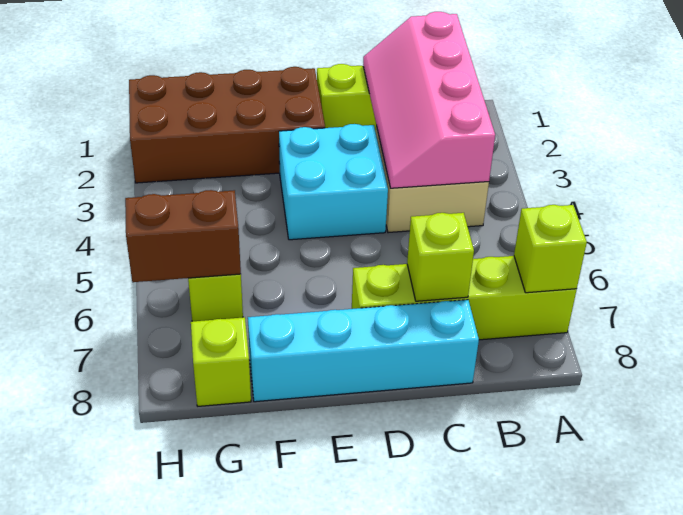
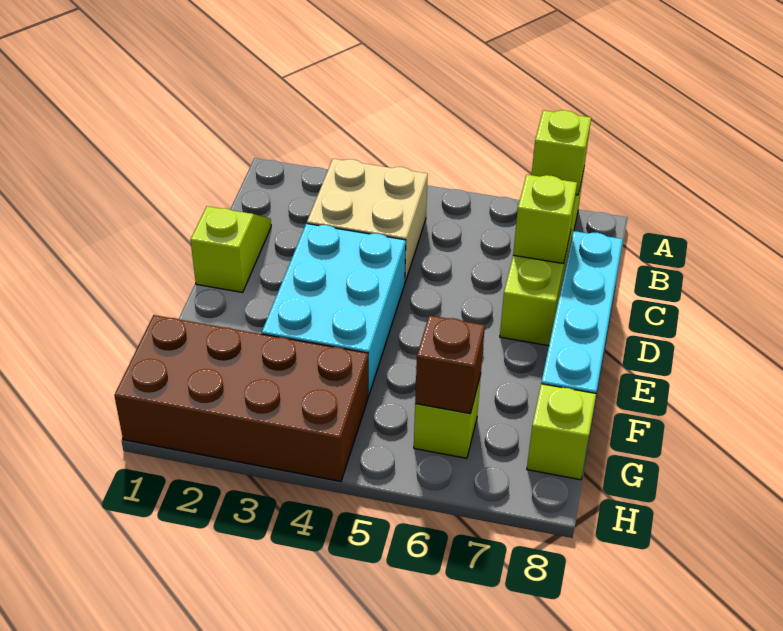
pink slope B1:C4 level 2 top B -> none
cyan brick D3:E4 level 1 -> cyan brick D3:F4 level 1
brown brick E1:H2 level 1 -> brown brick G1:H4 level 1
brown brick G6:H6 level 2 -> brown brick G6 level 2

